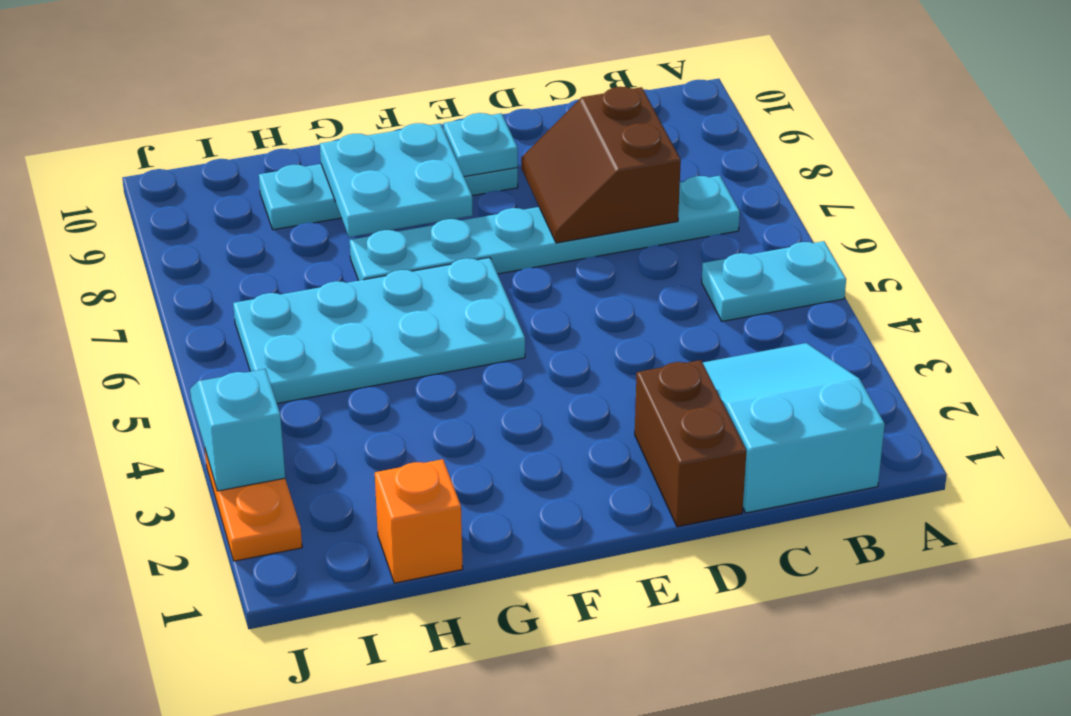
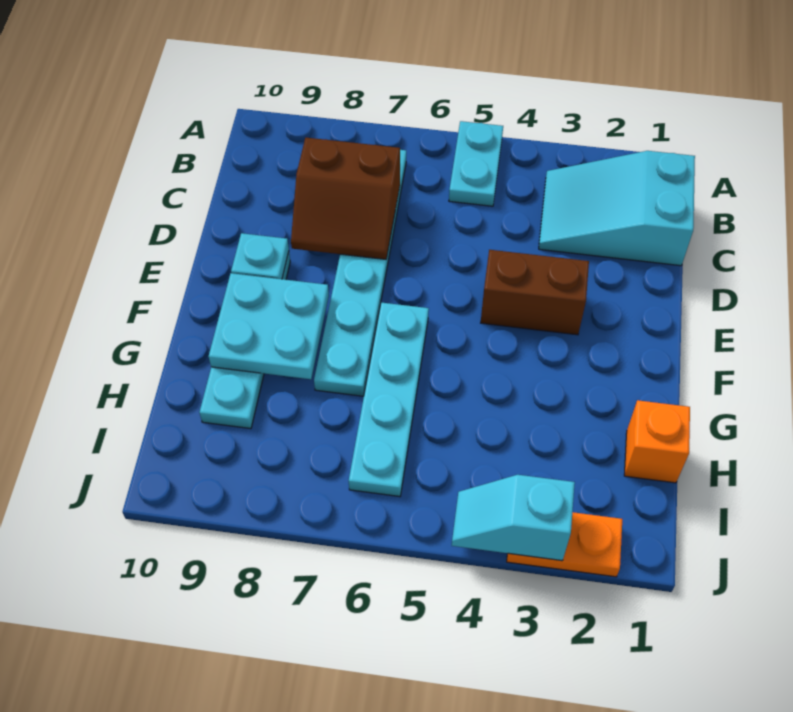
brown brick D1:D2 level 1 -> brown brick E3:E4 level 1
cyan plate F5:I6 level 1 -> cyan plate F6:I6 level 1

